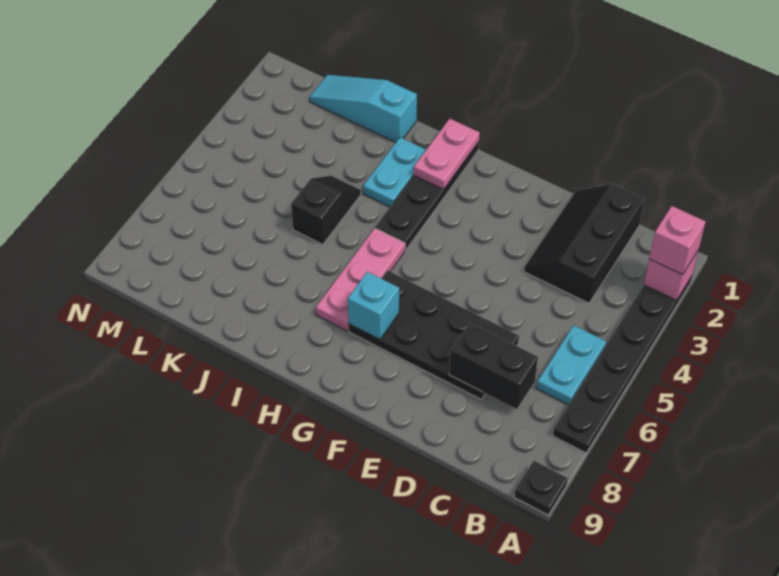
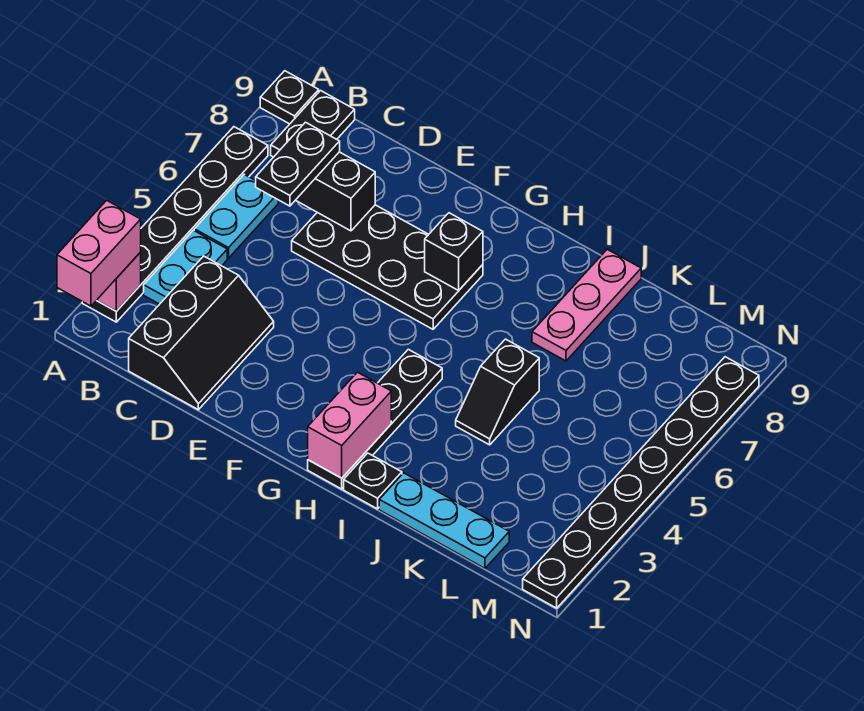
pink brick A2 level 3 -> pink brick A1:A2 level 3
none -> black plate B8:B9 level 1
none -> black plate C6:C7 level 3
cyan brick G7 level 2 -> black brick G7 level 2
pink plate H1:H2 level 2 -> pink brick H1:H2 level 2
pink plate H5:H7 level 1 -> pink plate J7:J9 level 1
none -> black plate I1 level 1
cyan plate I2:I3 level 1 -> cyan plate B3:B4 level 1
cyan slope J1:L1 level 1 top J -> cyan plate J1:L1 level 1
none -> black plate N1:N8 level 1

